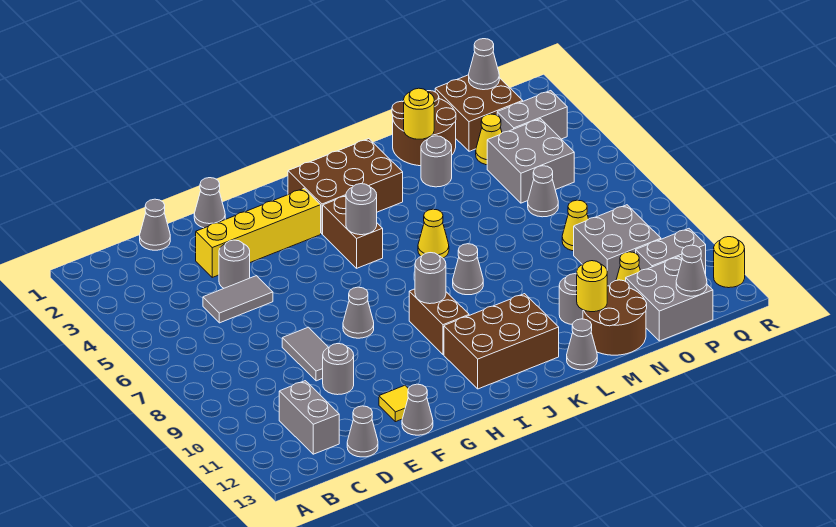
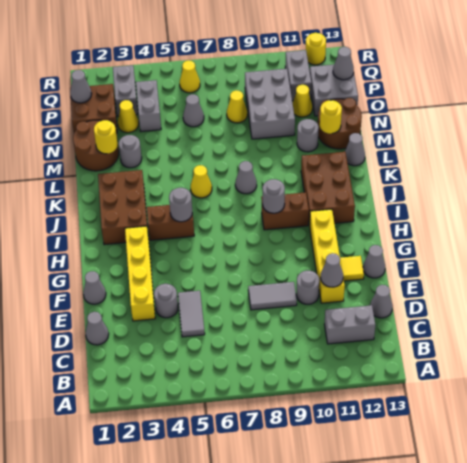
none -> yellow brick E11:H11 level 1
grey cone G8 level 1 -> grey cone E11 level 2
grey brick O4:P5 level 1 -> grey brick O4:P4 level 1
grey brick O9:P10 level 1 -> grey brick N9:P10 level 1
none -> yellow cone Q6 level 1

